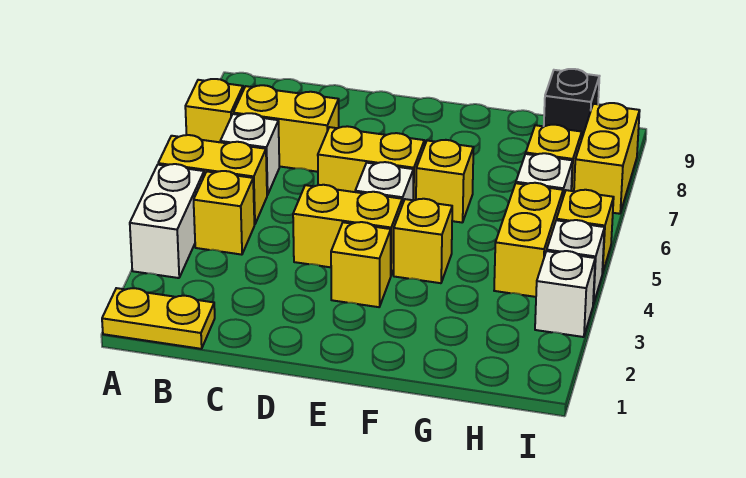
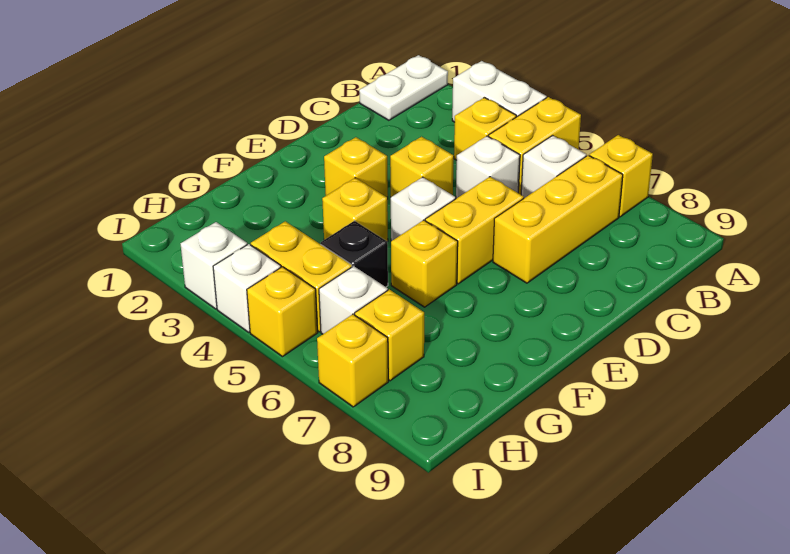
yellow plate A1:B1 level 1 -> white plate A1:B1 level 1
yellow brick B7:C7 level 1 -> yellow brick B7:D7 level 1
none -> white brick C5 level 1
yellow brick D4:E4 level 1 -> yellow brick D4 level 1
black brick H9 level 1 -> black brick G5 level 1
yellow brick I7:I8 level 1 -> yellow brick I7 level 1

